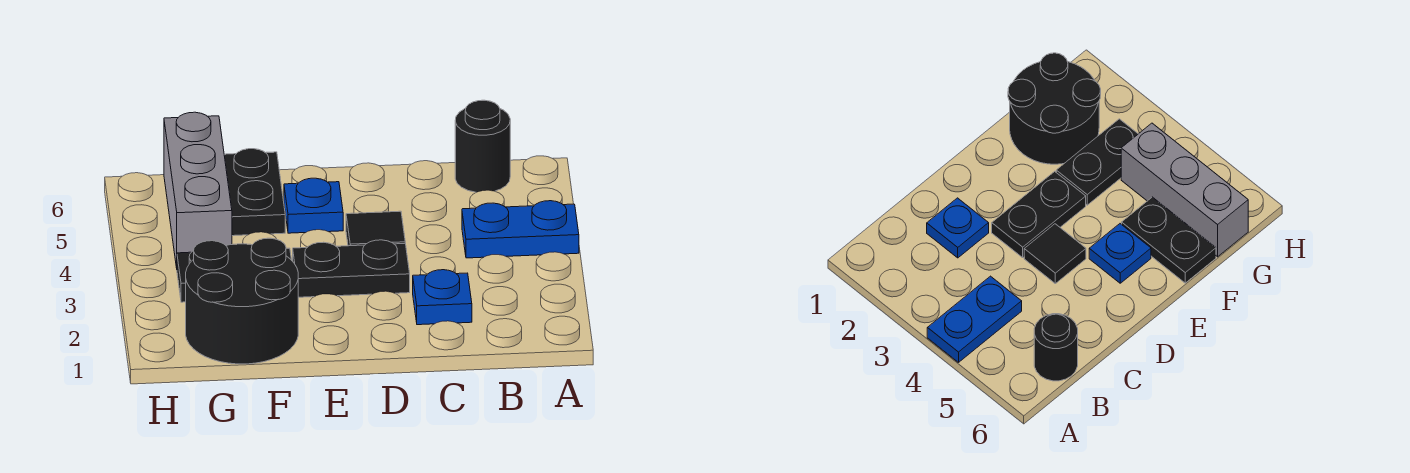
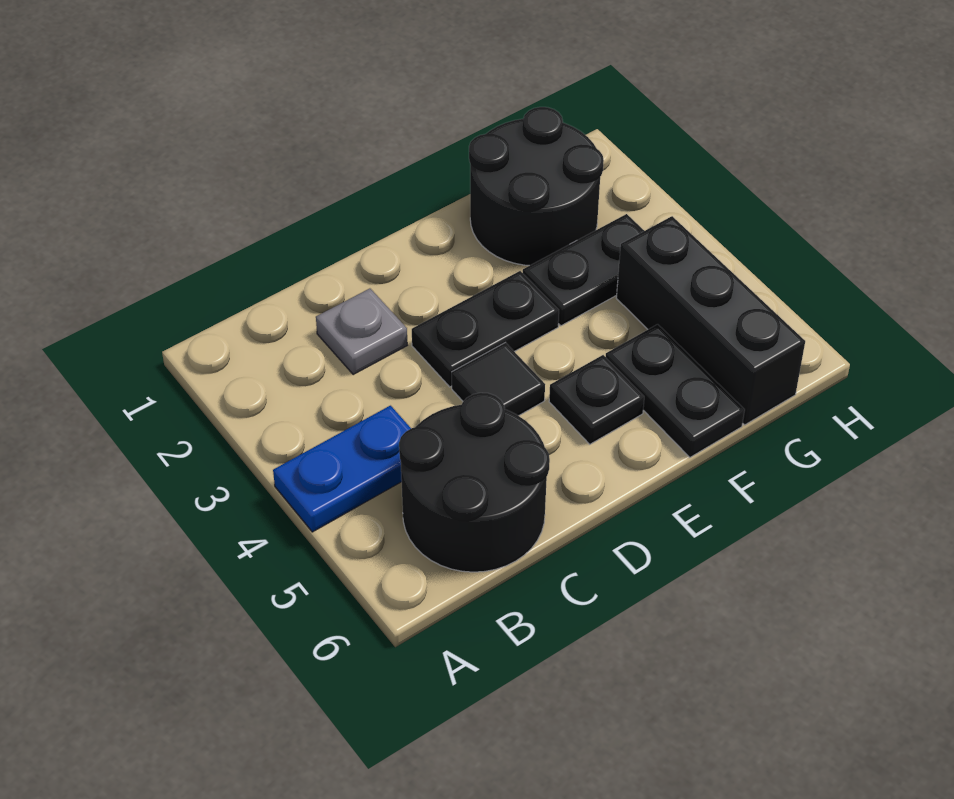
black round brick B6 level 1 -> black round brick B5:C6 level 1
blue plate C2 level 1 -> grey plate C2 level 1
blue plate E5 level 1 -> black plate E5 level 1
grey brick G4:G6 level 1 -> black brick G4:G6 level 1

